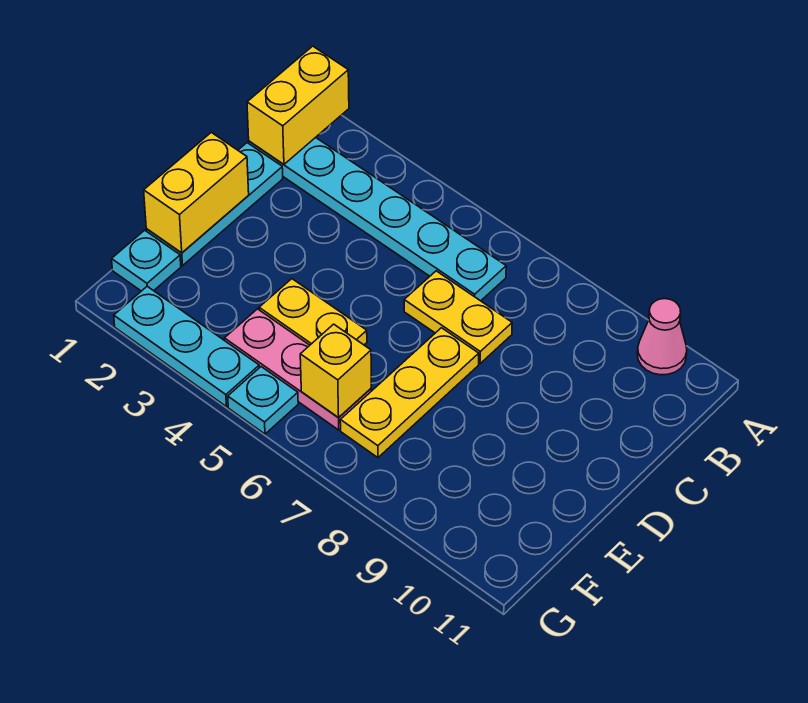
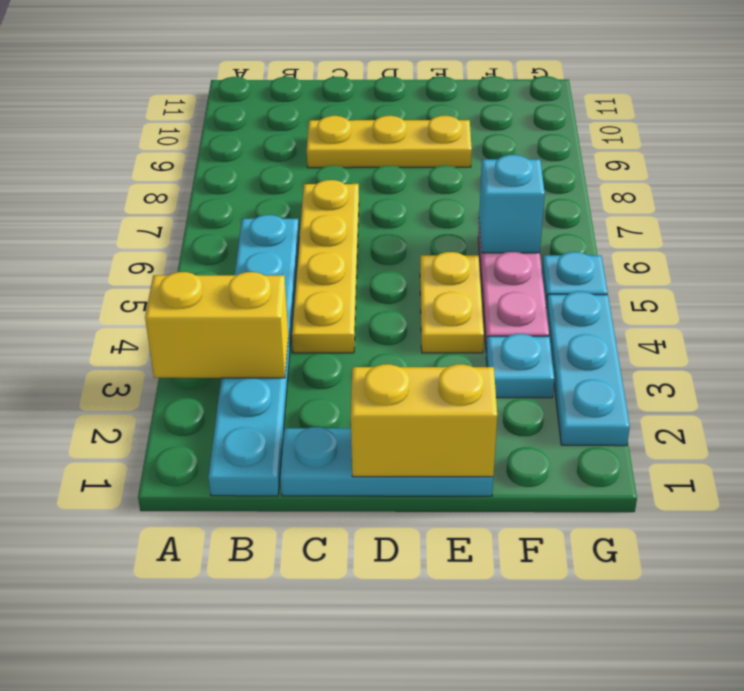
yellow brick A1:B1 level 2 -> yellow brick A3:B3 level 2
pink cone A10 level 1 -> none
yellow plate C6:C7 level 1 -> yellow plate C4:C7 level 1
yellow plate D7:F7 level 1 -> yellow plate C9:E9 level 1
cyan plate F1 level 1 -> cyan plate F3 level 1
yellow brick F6 level 2 -> cyan brick F6 level 2

